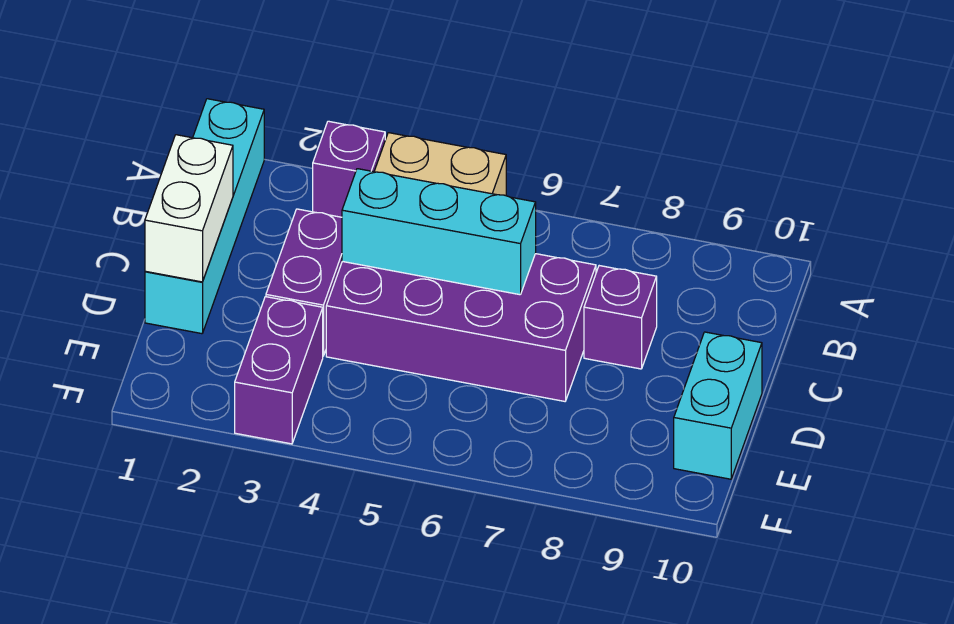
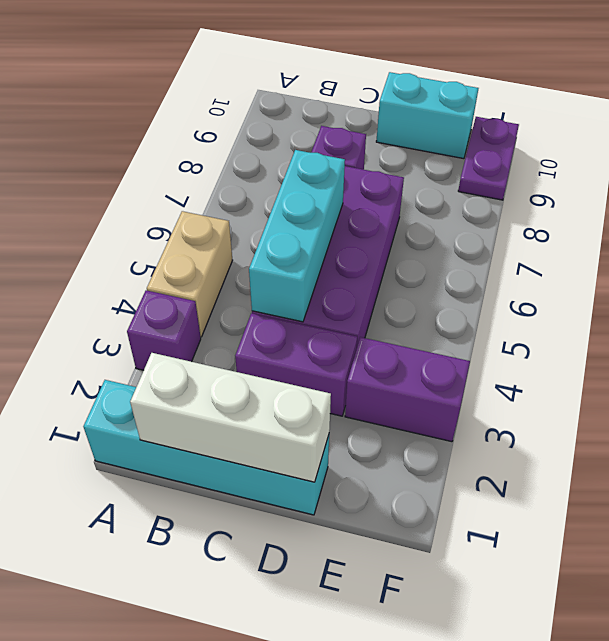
white brick C1:D1 level 2 -> white brick B1:D1 level 2
none -> purple plate F9:F10 level 1

